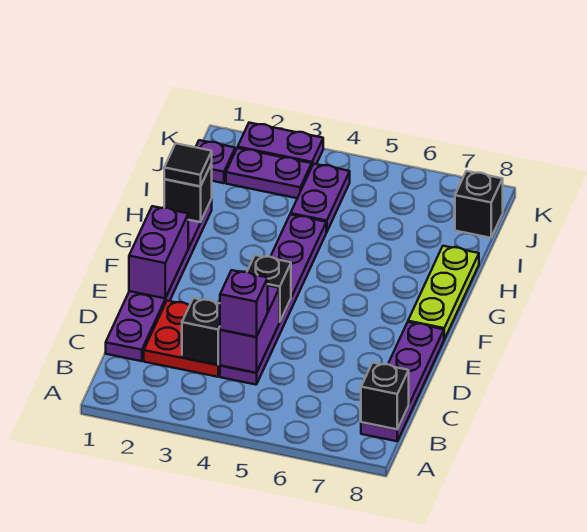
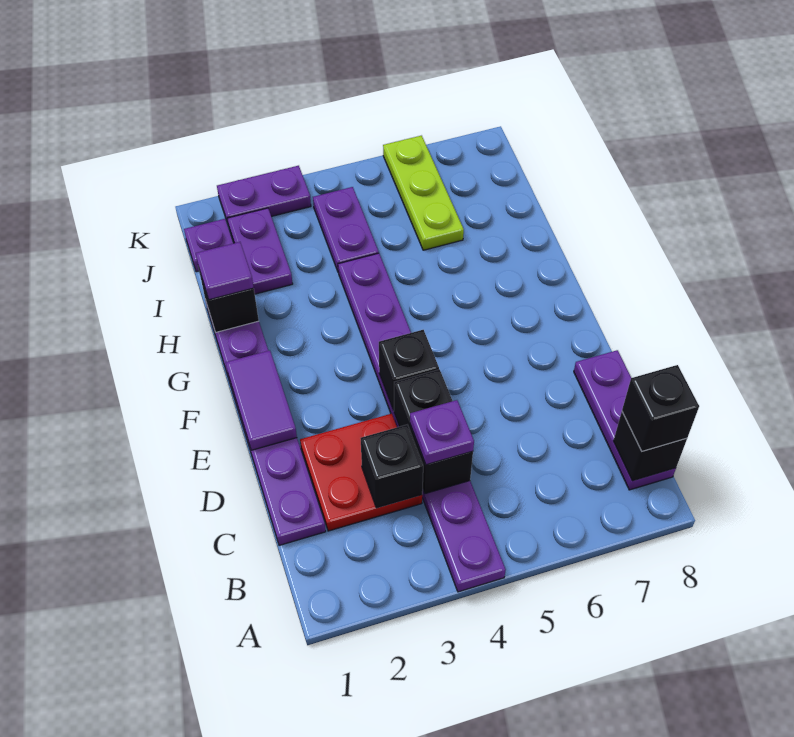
purple plate B8:E8 level 1 -> purple plate B8:D8 level 1
purple plate C4:H4 level 1 -> purple plate A4:H4 level 1
purple brick C4:D4 level 2 -> black brick C4:D4 level 2
purple brick C4 level 3 -> purple plate C4 level 3
purple brick E1:F1 level 2 -> purple tile E1:F1 level 2
lime plate F8:H8 level 1 -> lime plate I6:K6 level 1
black tile H1 level 3 -> purple tile H1 level 3
purple plate J2:J3 level 1 -> purple plate I2:J2 level 1
black brick J8 level 1 -> black brick B8 level 3

